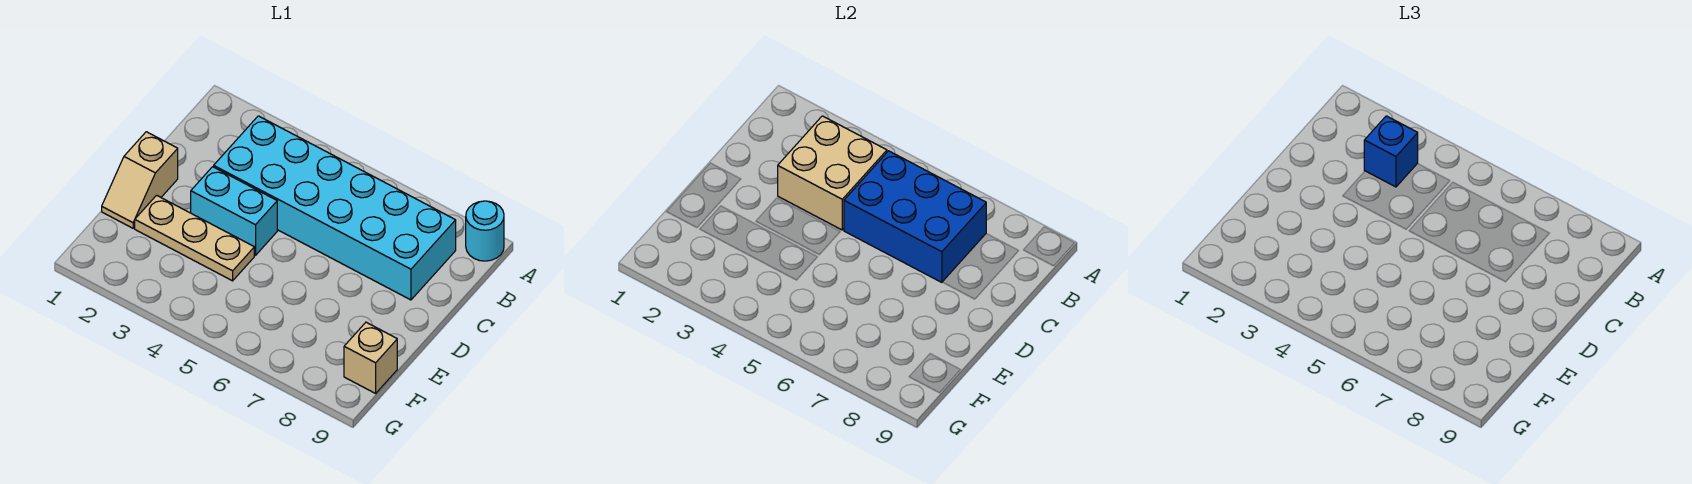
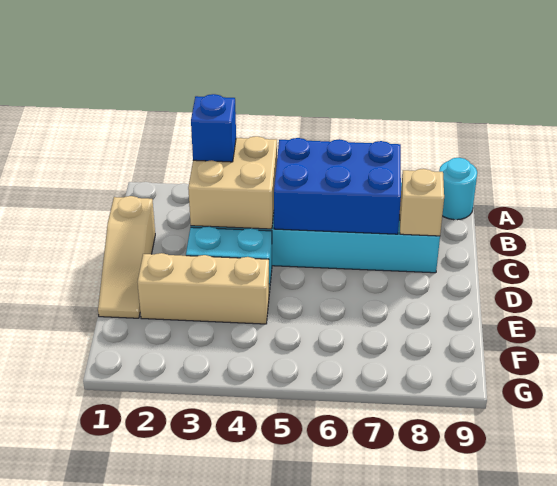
tan slope D1:E1 level 1 top D -> tan slope C1:E1 level 1 top C
tan plate E2:E4 level 1 -> tan brick E2:E4 level 1
tan brick F9 level 1 -> tan brick C8 level 2

